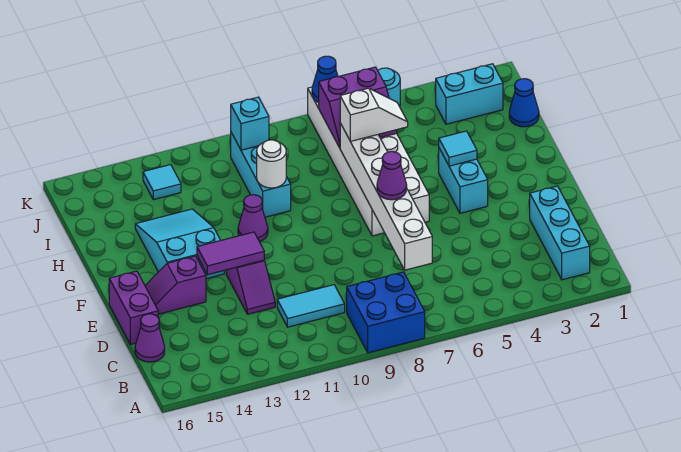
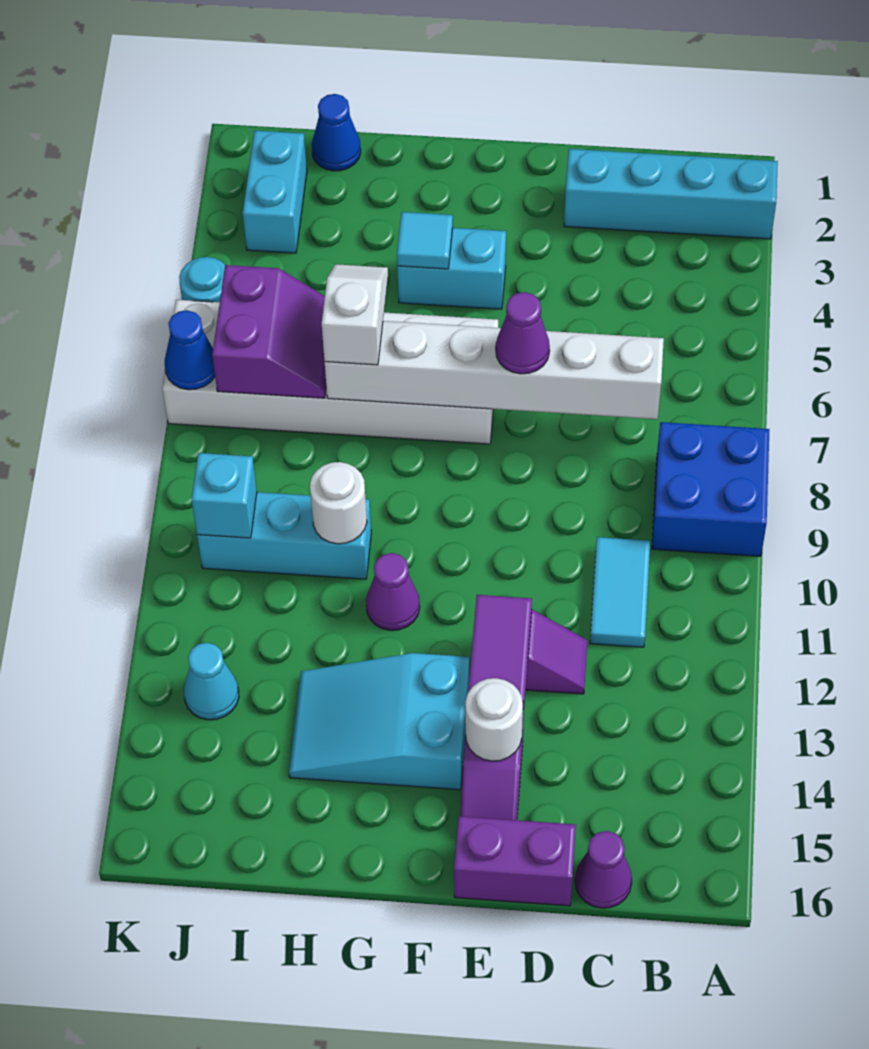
cyan brick B2:D2 level 1 -> cyan brick A2:D2 level 1
none -> white round brick E14 level 2
cyan tile J13 level 1 -> cyan cone J13 level 1

